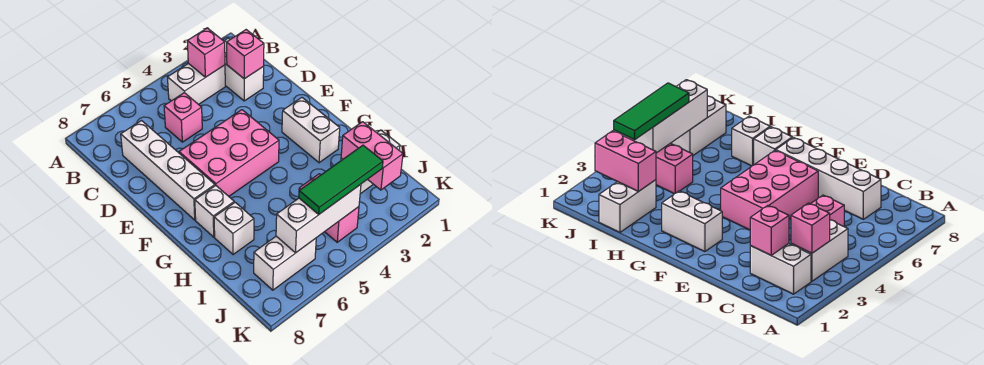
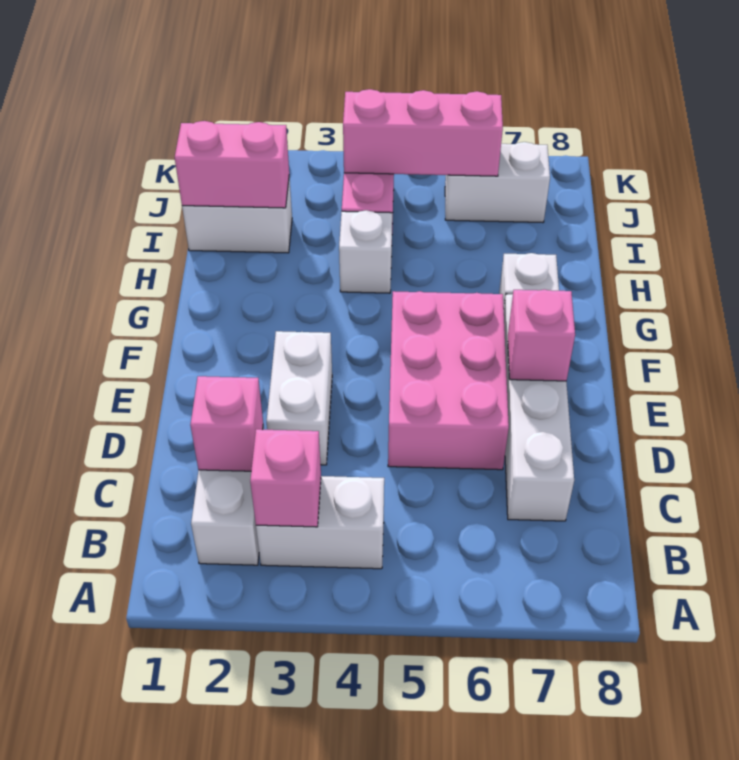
pink brick C5 level 1 -> pink brick E7 level 2
pink brick E4:F6 level 1 -> pink brick D5:F6 level 1
white brick F2:G2 level 1 -> white brick D3:E3 level 1
white brick H7 level 1 -> white brick H4 level 1
pink brick I2:J2 level 2 -> pink brick I1:I2 level 2
green tile J3:J5 level 3 -> none
white brick J4:J6 level 2 -> pink brick J4:J6 level 2

